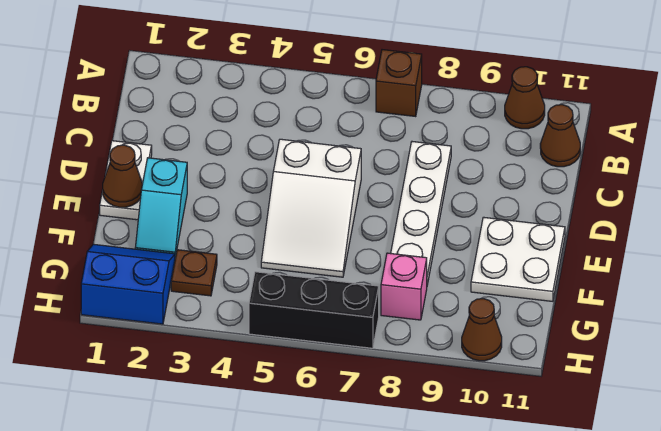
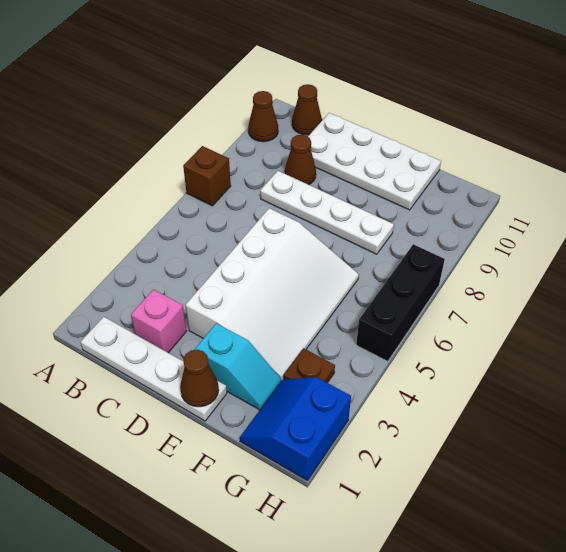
white plate D1:E1 level 1 -> white plate B1:E1 level 1
white slope D5:F6 level 1 top D -> white slope D3:F6 level 1 top D
white plate E10:F11 level 1 -> white plate C10:F11 level 1
pink brick G8 level 1 -> pink brick C2 level 1
brown cone H10 level 1 -> brown cone C9 level 1

